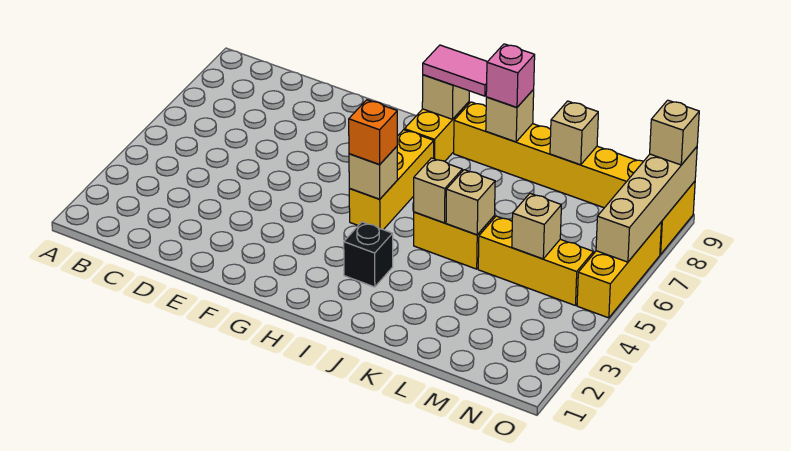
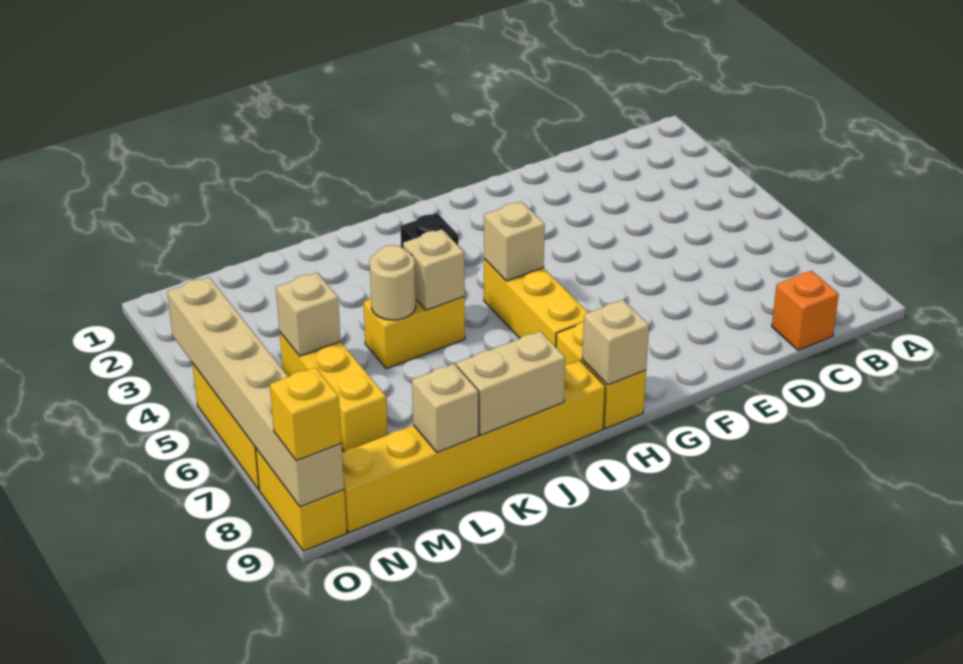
orange brick H5 level 3 -> orange brick C9 level 1
pink tile H9:I9 level 3 -> none
tan brick J9 level 2 -> tan brick J9:K9 level 2
pink brick J9 level 3 -> none
tan brick K5 level 2 -> tan round brick K5 level 2
yellow brick L5:N5 level 1 -> yellow brick M5:M7 level 1
tan brick O6:O9 level 2 -> tan brick O4:O9 level 2
tan brick O9 level 3 -> yellow brick O9 level 3

